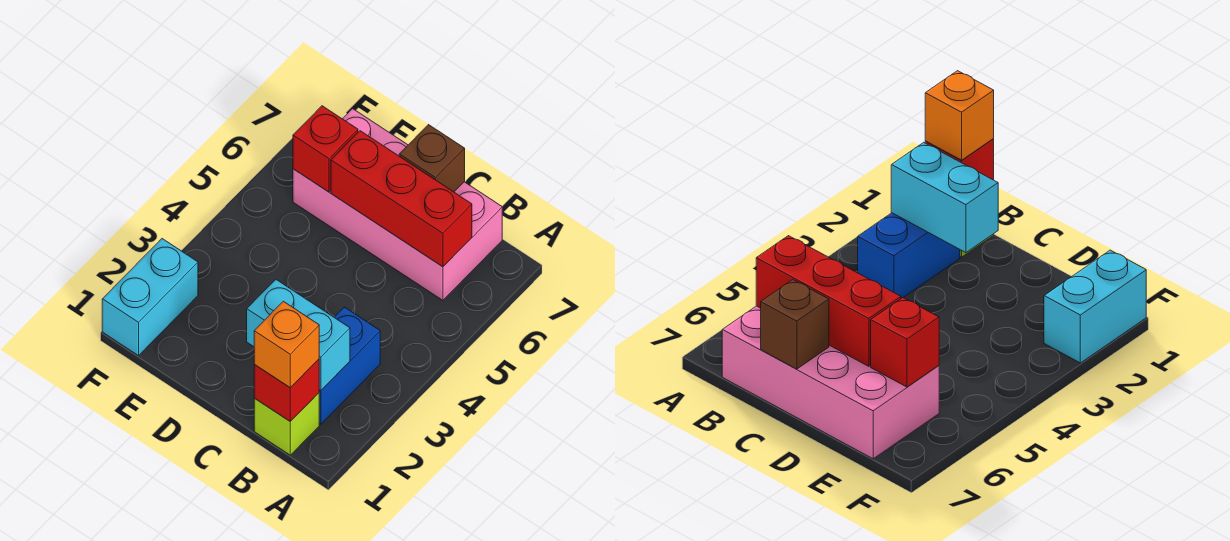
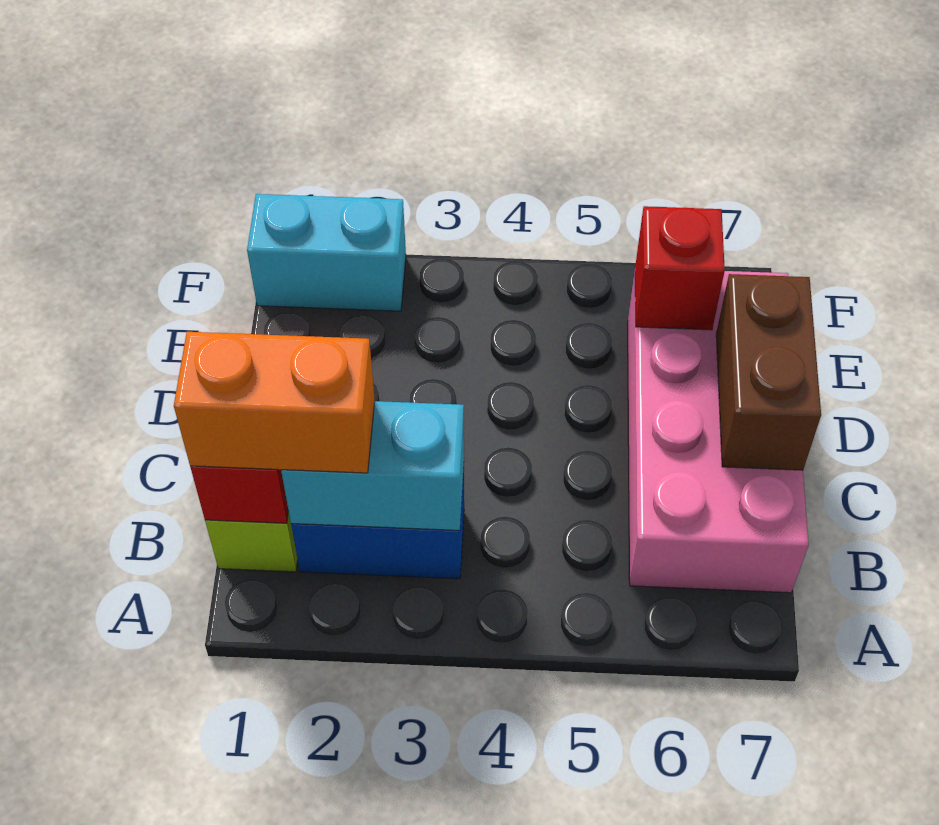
orange brick B1 level 3 -> orange brick B1:B2 level 3
cyan brick B2:C2 level 2 -> cyan brick B2:B3 level 2
red brick B6:D6 level 2 -> none
brown brick C7 level 2 -> brown brick C7:D7 level 2

